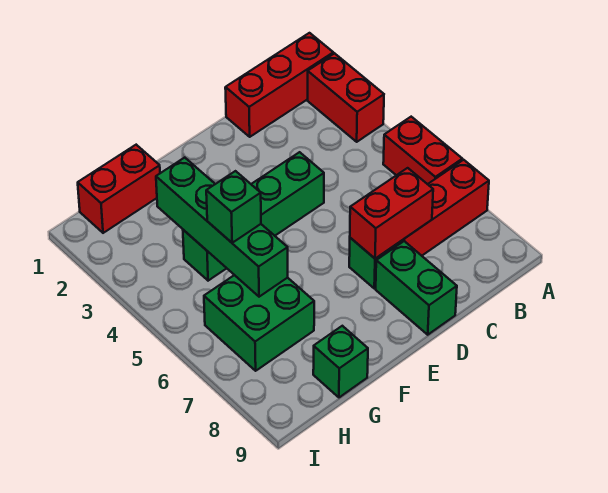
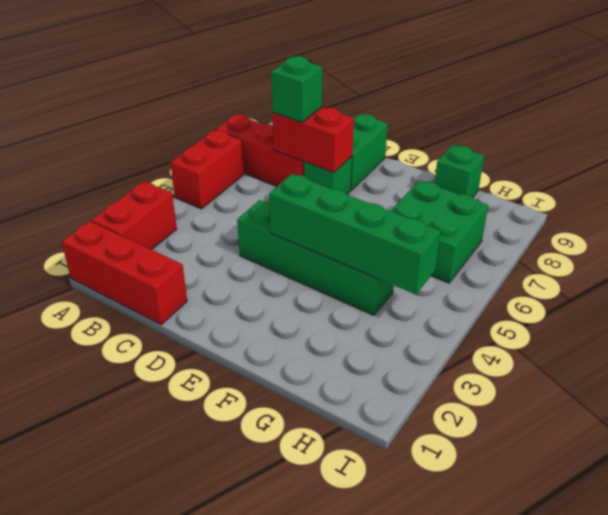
red brick G1:H1 level 1 -> none
green brick G3:G6 level 2 -> green brick E4:H4 level 2
green brick G5 level 3 -> green brick C7 level 3

